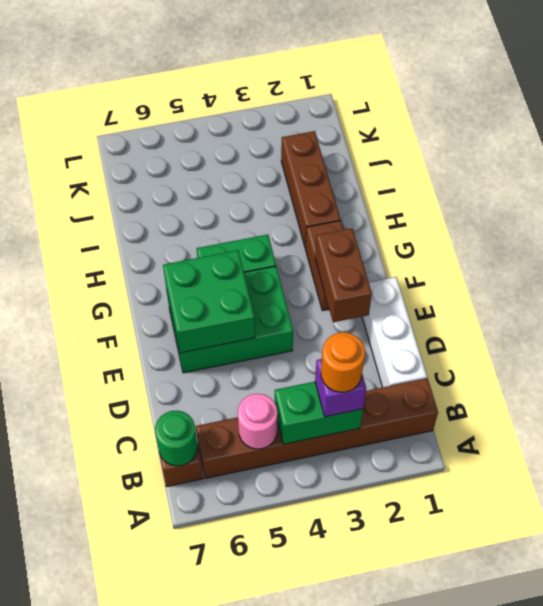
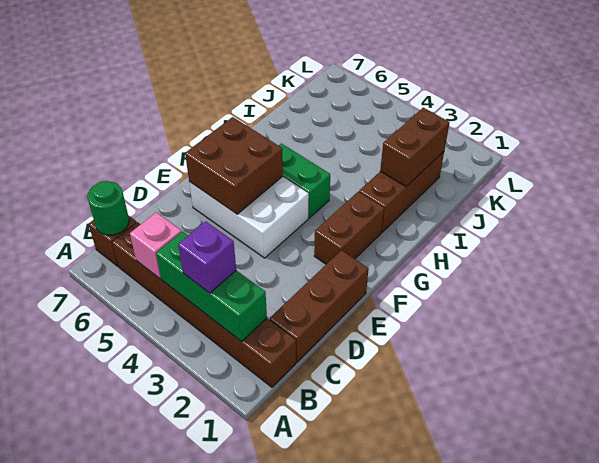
green brick B3:B4 level 2 -> green brick B2:B4 level 2
orange round brick B3 level 4 -> none
pink round brick B5 level 2 -> pink brick B5 level 2
white brick C1:E1 level 1 -> brown brick C1:E1 level 1
brown brick E2:F2 level 2 -> brown brick I2:J2 level 2
green brick E4:F6 level 1 -> white brick E4:F6 level 1
green brick E5:F6 level 2 -> brown brick E5:F6 level 2

